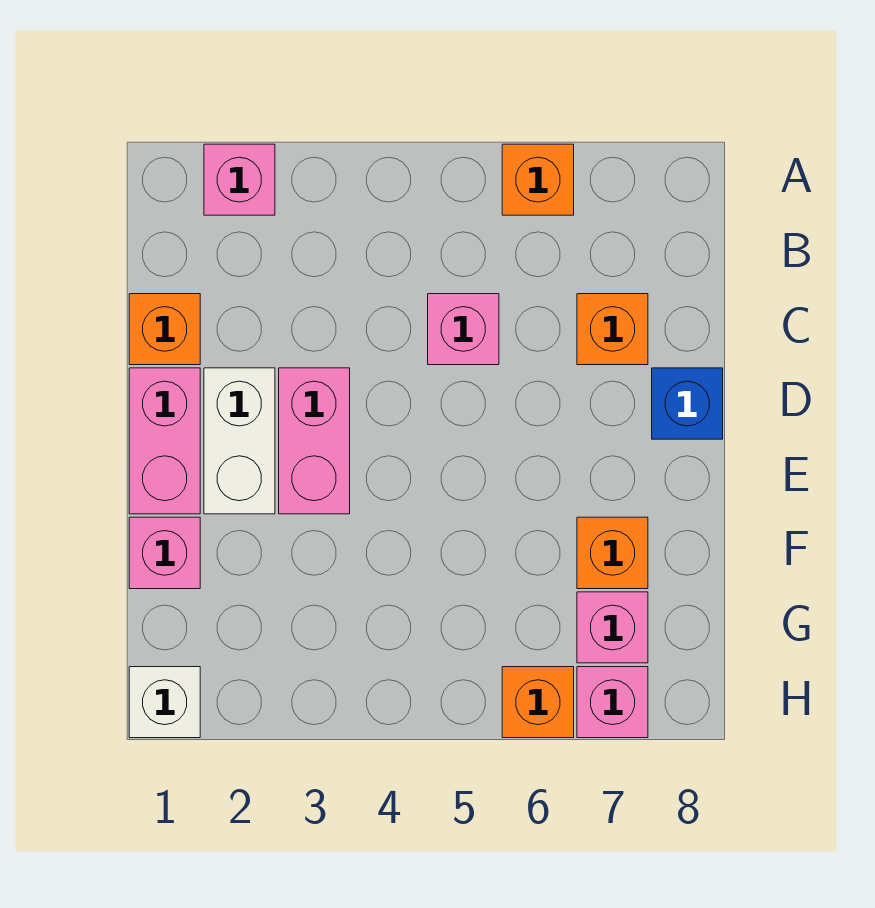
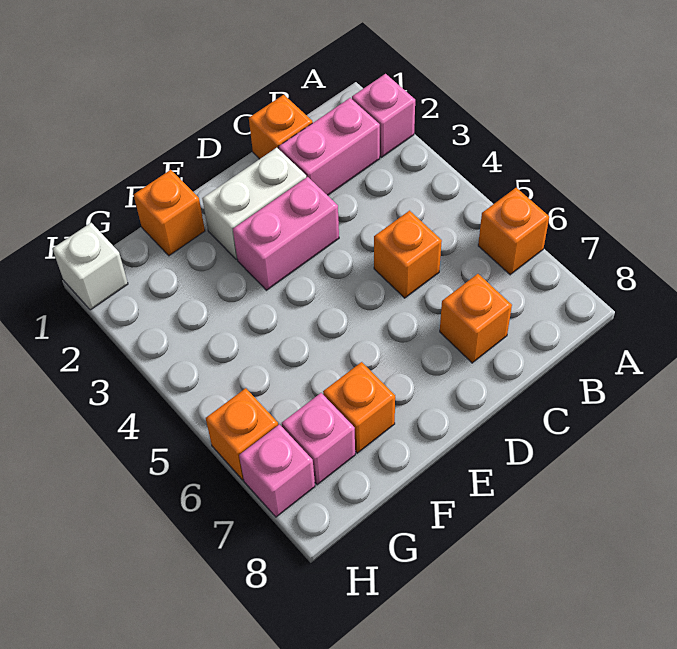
pink brick C5 level 1 -> orange brick C5 level 1
pink brick D1:E1 level 1 -> pink brick B2:C2 level 1
blue brick D8 level 1 -> none
pink brick F1 level 1 -> orange brick F1 level 1

